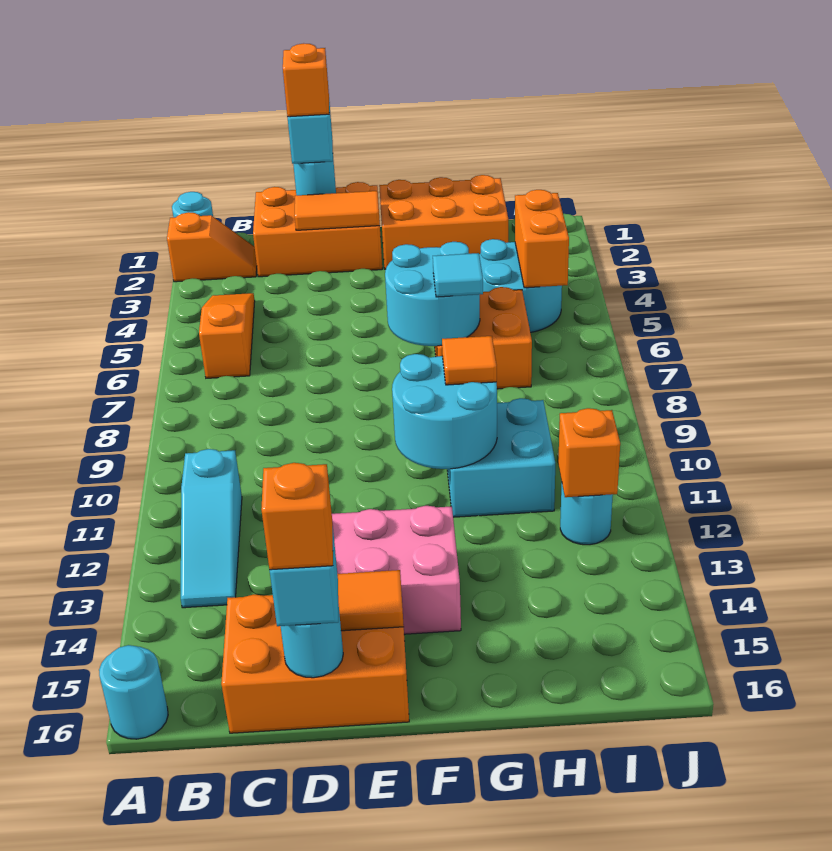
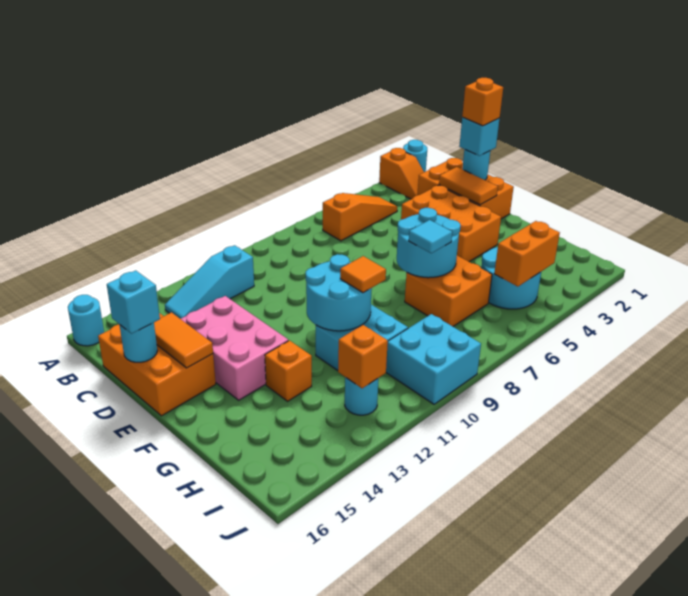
orange brick D16 level 4 -> orange brick G13 level 1
orange brick F1:H2 level 1 -> orange brick D3:F4 level 1
none -> cyan brick I9:J10 level 1

